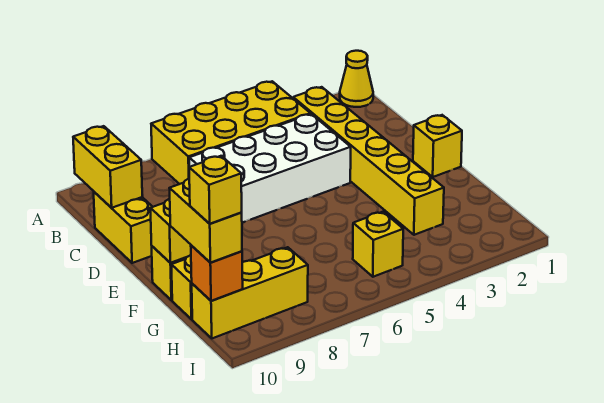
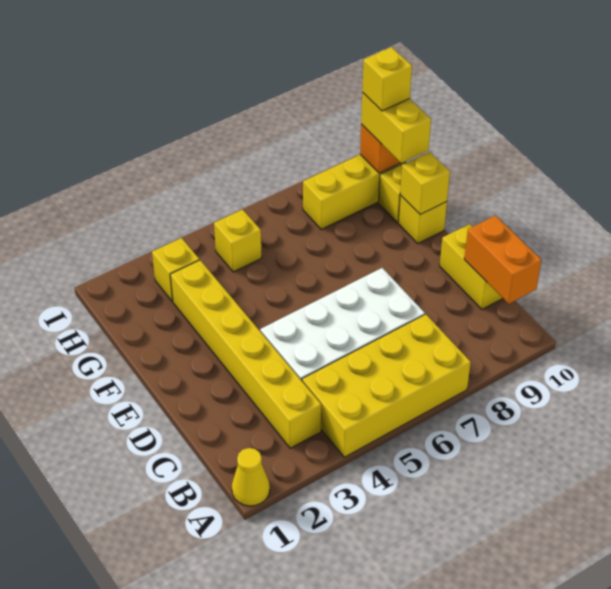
yellow brick B10:C10 level 2 -> orange brick B10:C10 level 2
yellow brick E1 level 1 -> yellow brick H3 level 1

